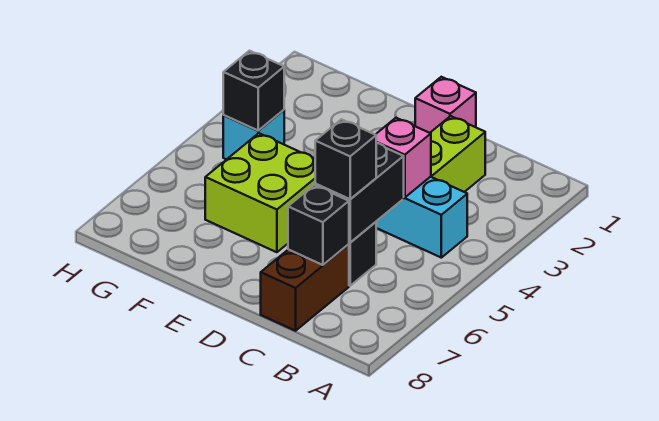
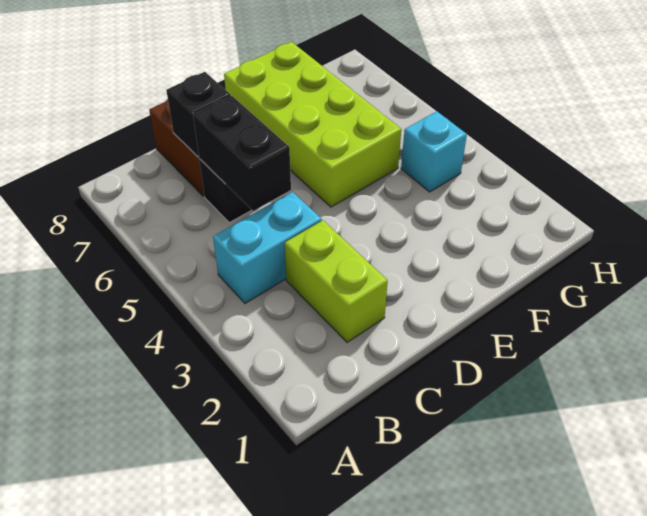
pink brick C4 level 2 -> none
black brick C6 level 3 -> none
pink brick D1 level 1 -> none
lime brick E5:F6 level 1 -> lime brick E5:F8 level 1
black brick G4 level 2 -> none

